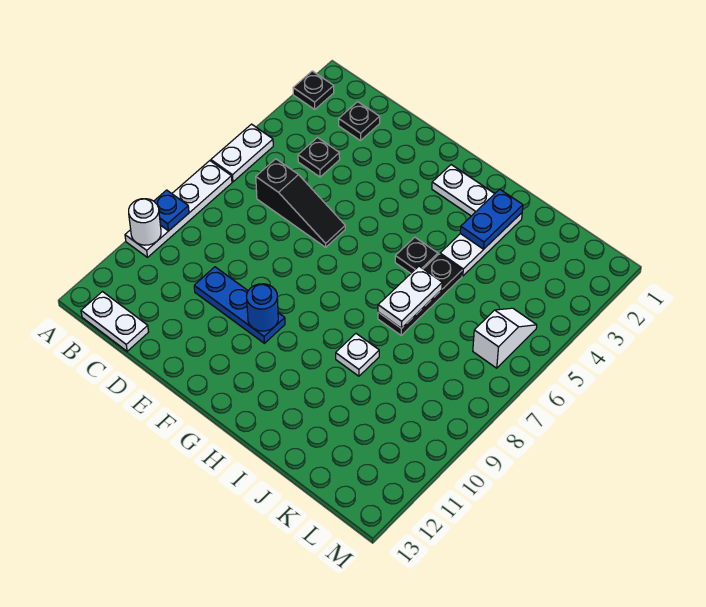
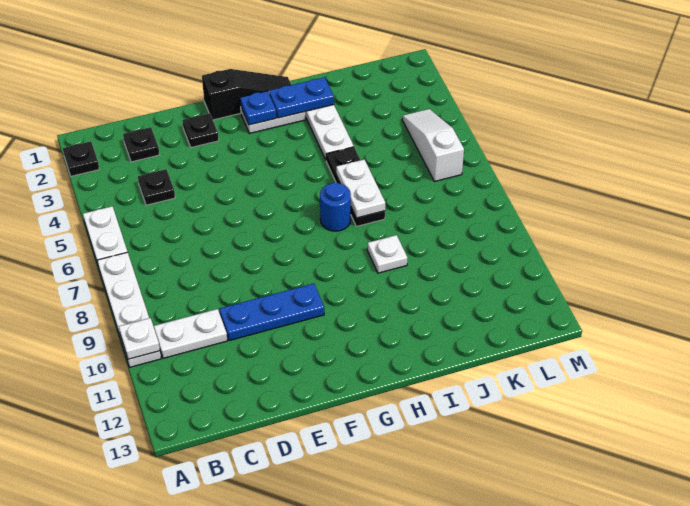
blue plate A9 level 2 -> blue plate G2 level 2
white round brick A10 level 2 -> white plate A10 level 2
white plate B13:C13 level 1 -> white plate B10:C10 level 1
black slope C6:E6 level 1 top C -> black slope F1:H1 level 1 top F
blue round brick F10 level 2 -> blue round brick H7 level 1
black plate H5 level 1 -> black plate E2 level 1
blue plate I2:I3 level 2 -> blue plate H2:I2 level 2
white slope L5:L6 level 1 top 6 -> white slope L4:L6 level 1 top 6

